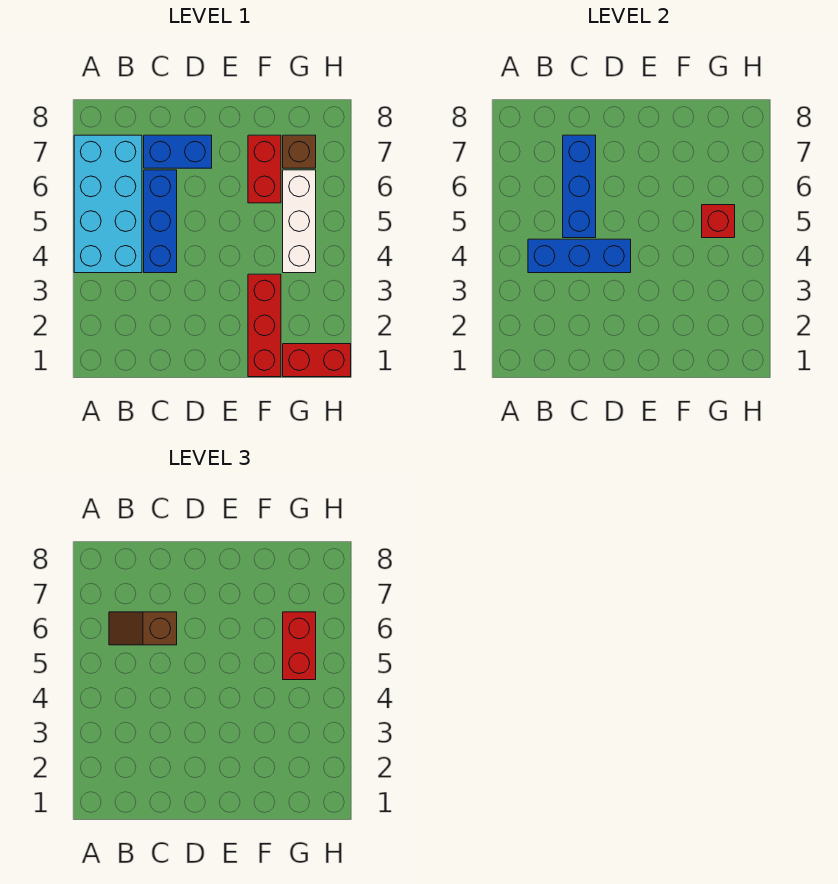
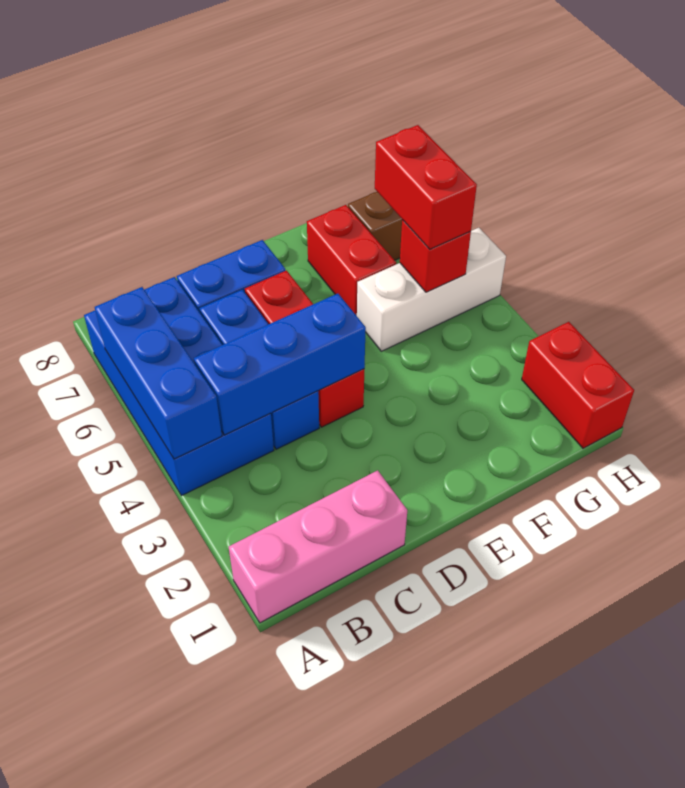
none -> pink brick A1:C1 level 1
cyan brick A4:B7 level 1 -> blue brick A4:B7 level 1
brown slope B6:C6 level 3 top C -> none
blue brick C5:C7 level 2 -> blue brick A4:A6 level 2
red brick F1:F3 level 1 -> red brick D4:D6 level 1
red brick G1:H1 level 1 -> red brick H1:H2 level 1
white brick G4:G6 level 1 -> white brick F5:H5 level 1

